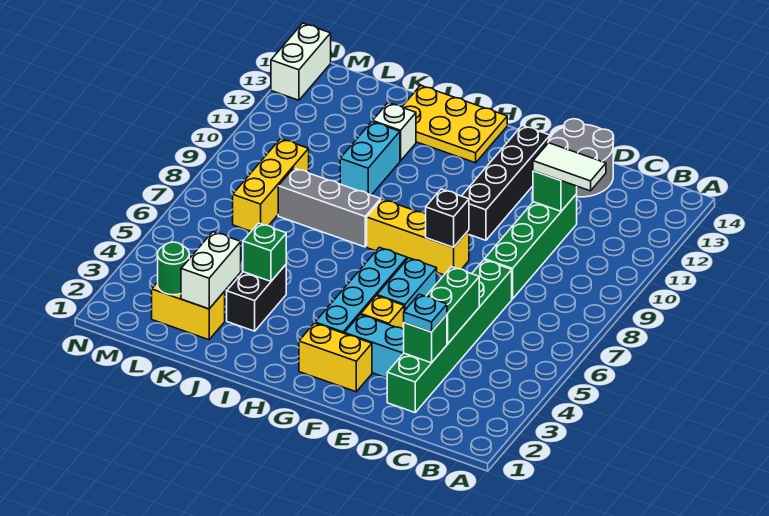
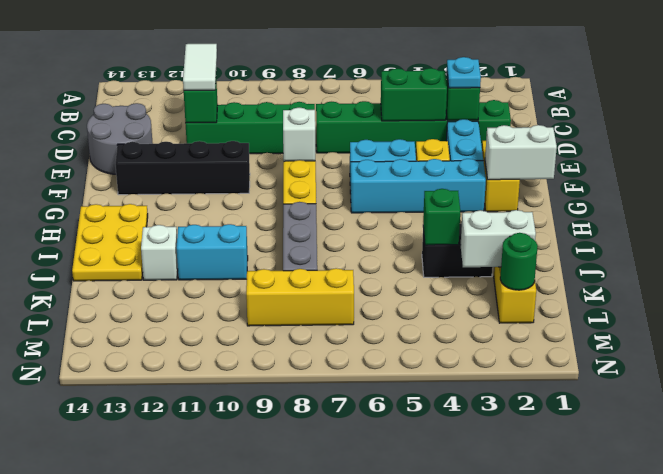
black brick F8 level 2 -> white brick F8 level 2
white brick N13:N14 level 1 -> white brick G1:G2 level 2

